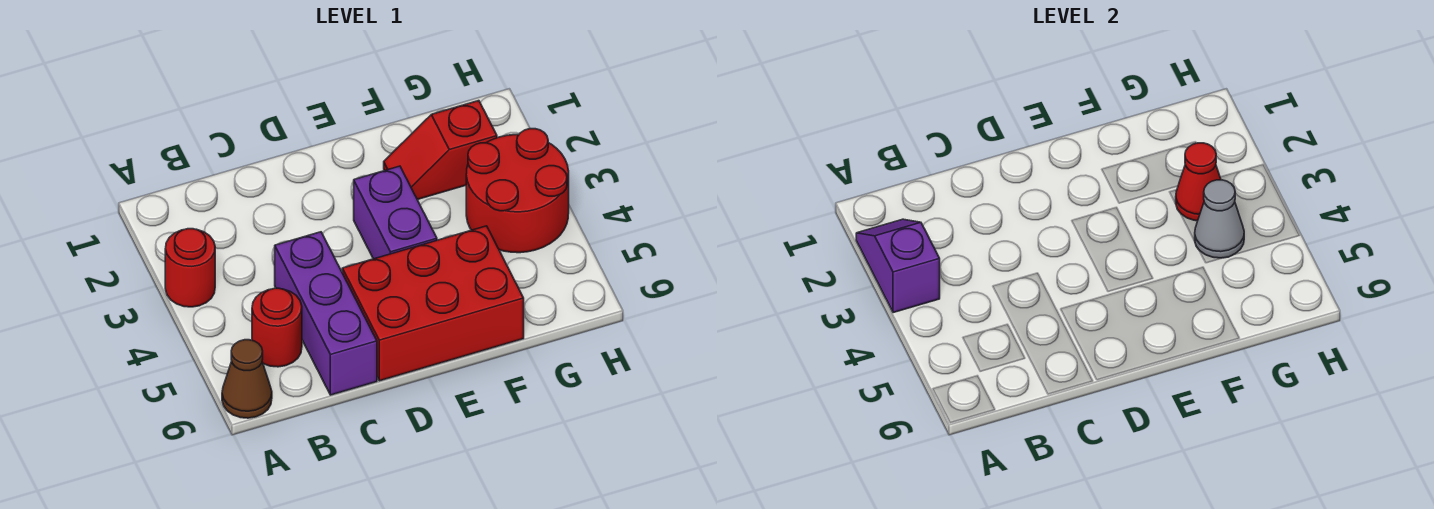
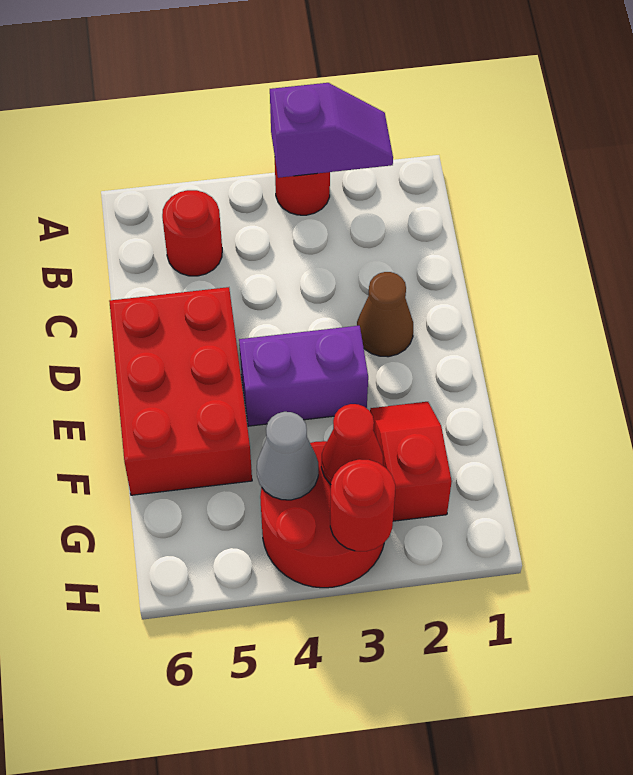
brown cone A6 level 1 -> brown cone D2 level 1
purple brick C4:C6 level 1 -> none
none -> red round brick H3 level 2

